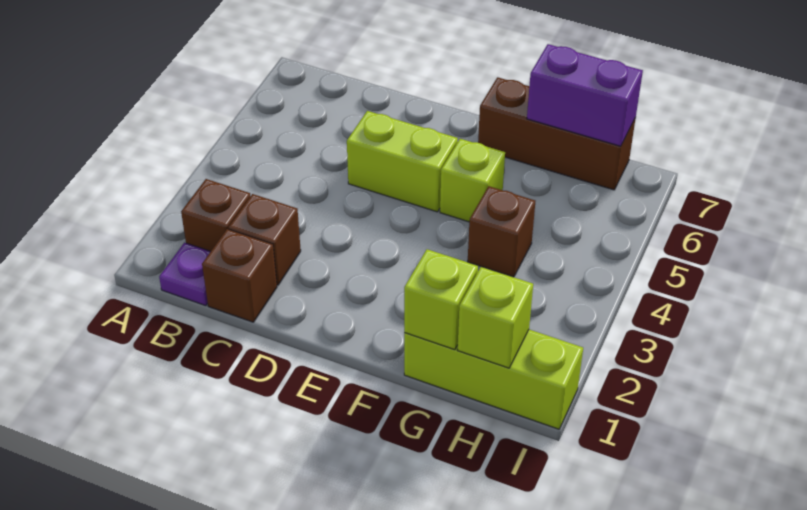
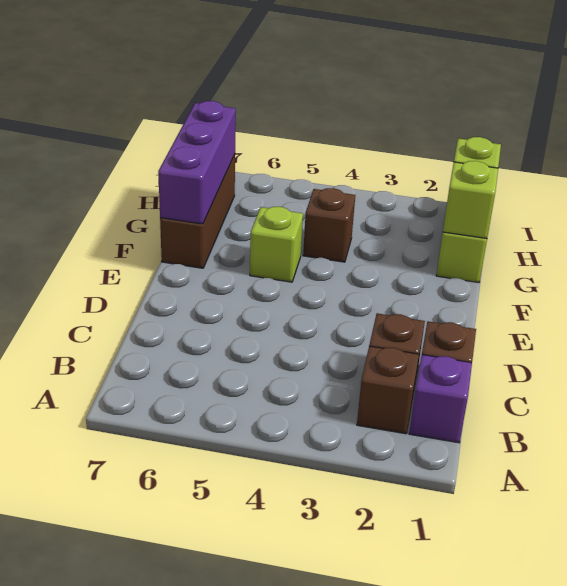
purple plate B1 level 1 -> purple brick B1 level 1
lime brick D5:E5 level 1 -> none
purple brick G7:H7 level 2 -> purple brick F7:H7 level 2

